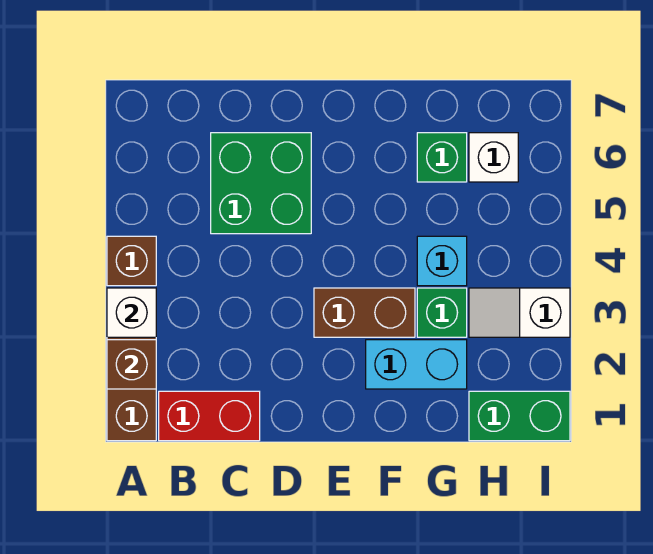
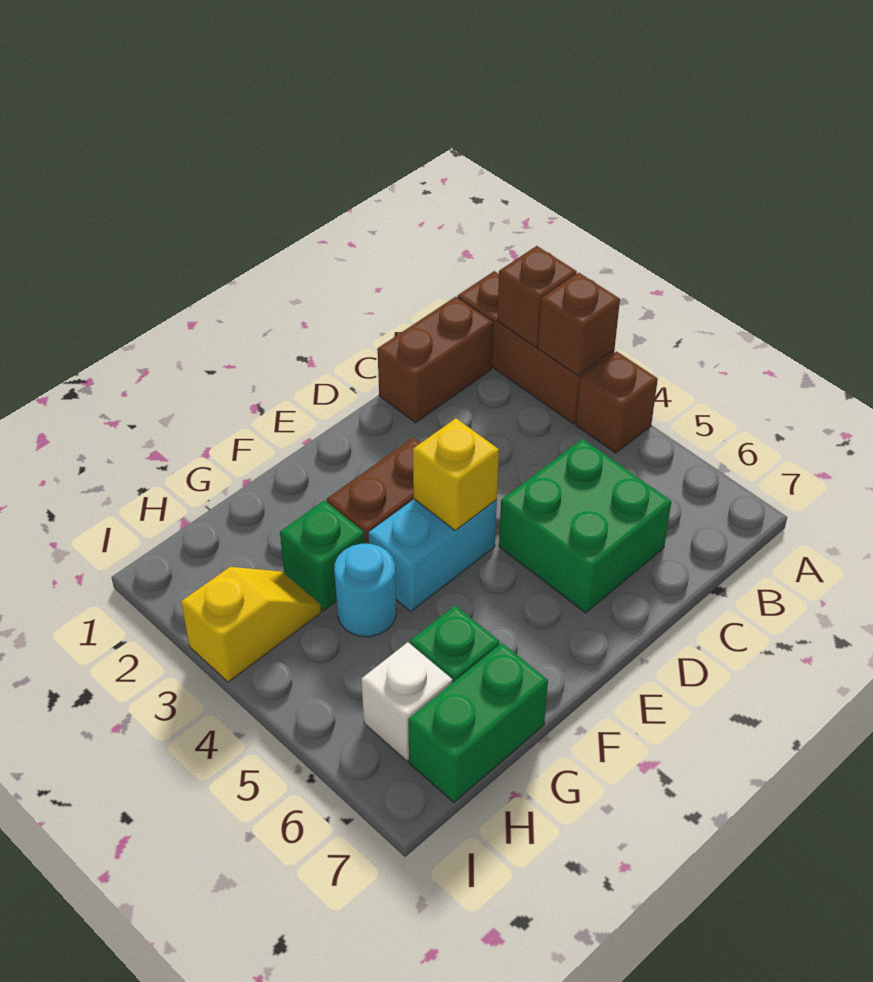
white brick A3 level 2 -> brown brick A3 level 2
red brick B1:C1 level 1 -> brown brick B1:C1 level 1
none -> yellow brick E4 level 2
cyan brick F2:G2 level 1 -> cyan brick E4:F4 level 1
cyan brick G4 level 1 -> cyan round brick G4 level 1
green brick H1:I1 level 1 -> green brick G7:H7 level 1
white slope H3:I3 level 1 top I -> yellow slope H3:I3 level 1 top I

